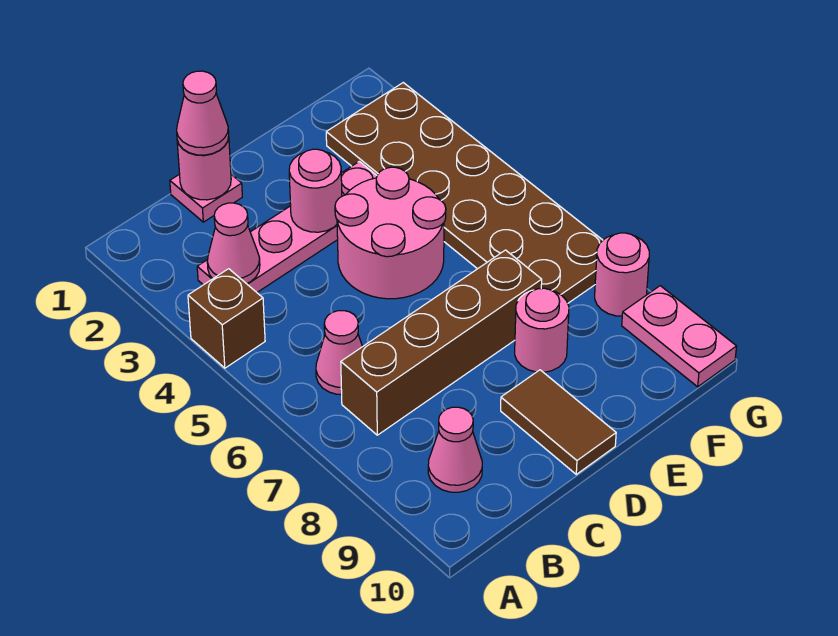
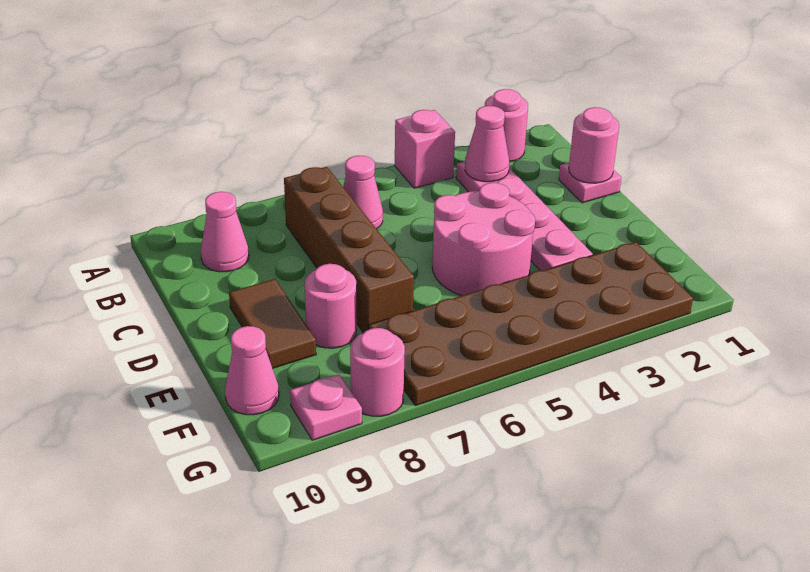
brown brick A4 level 1 -> pink brick A4 level 1
pink cone C1 level 3 -> pink cone F10 level 1
pink round brick D3 level 2 -> pink round brick A2 level 1
brown tile D9:D10 level 1 -> brown tile D9:E9 level 1
pink plate G9:G10 level 1 -> pink plate G9 level 1

